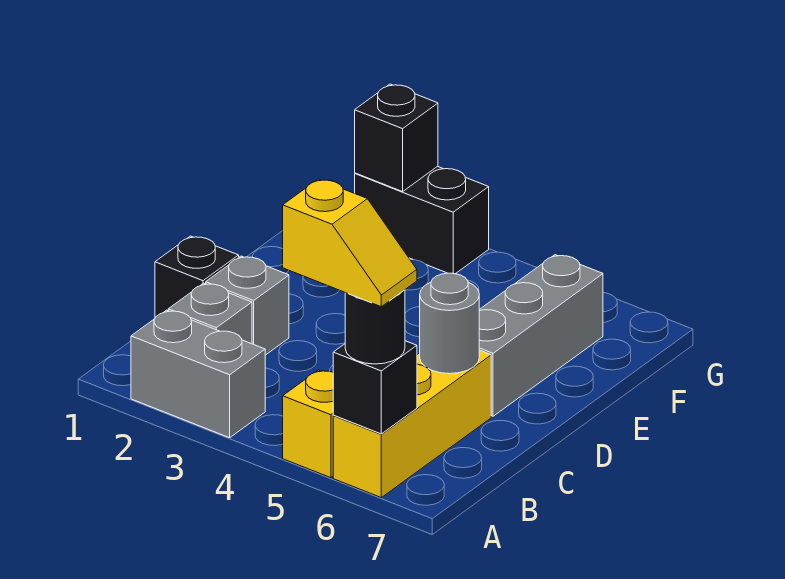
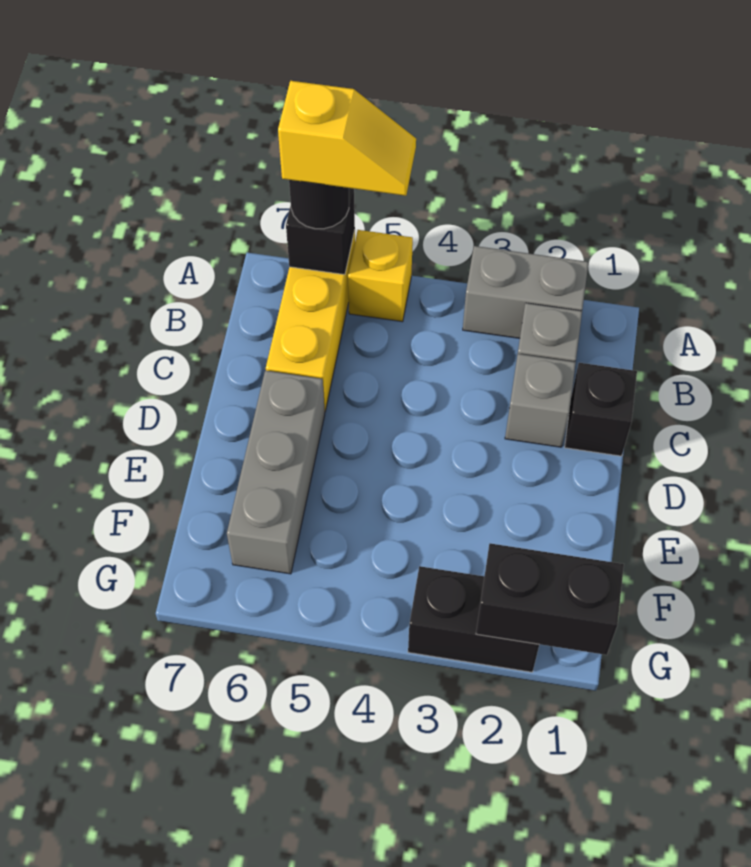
yellow slope A5:A6 level 4 top 5 -> yellow slope A5:A6 level 4 top 6
grey round brick C6 level 2 -> none
black brick G2 level 2 -> black brick G1:G2 level 2

